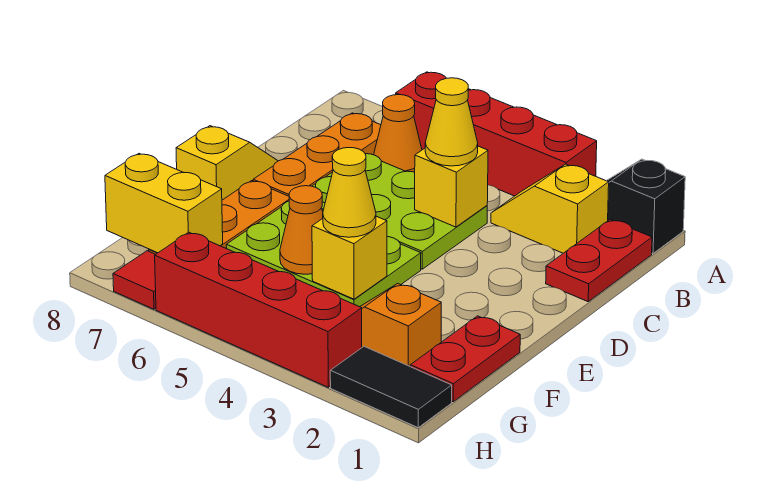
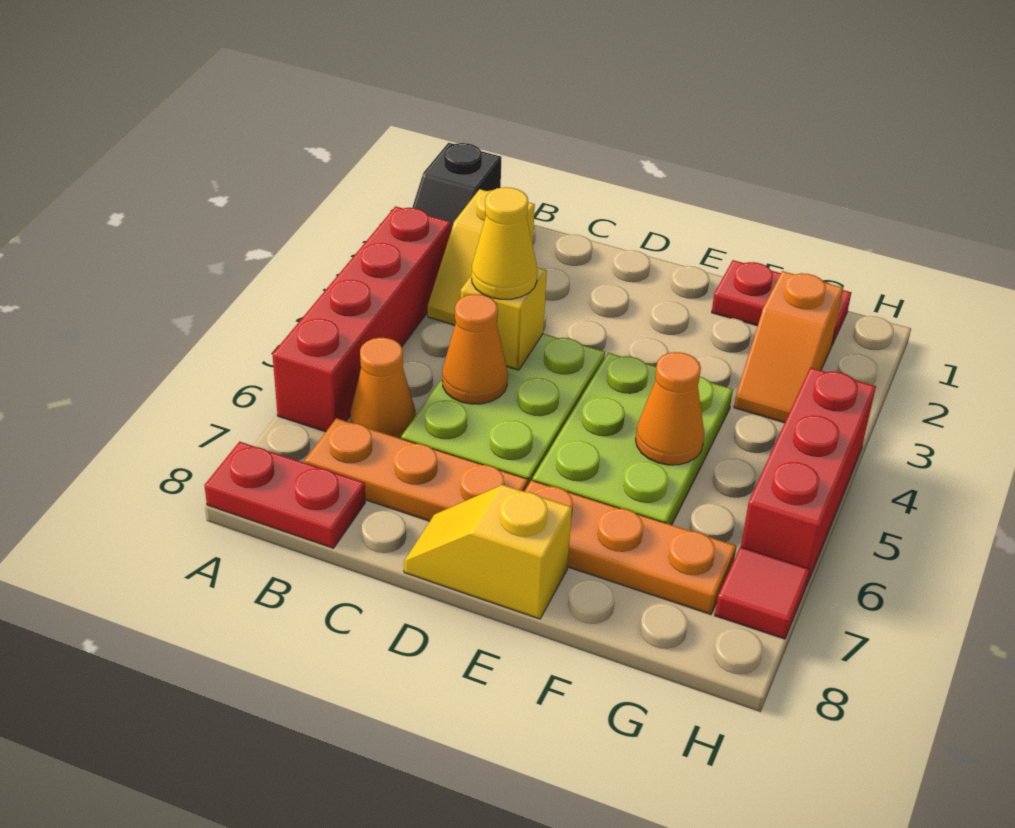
red plate B1:C1 level 1 -> red plate A8:B8 level 1
none -> orange cone C5 level 2
yellow brick F4 level 2 -> none
yellow cone F4 level 3 -> none
yellow brick G7:G8 level 2 -> none
black tile H1:H2 level 1 -> none
red brick H3:H6 level 1 -> red brick H4:H6 level 1

